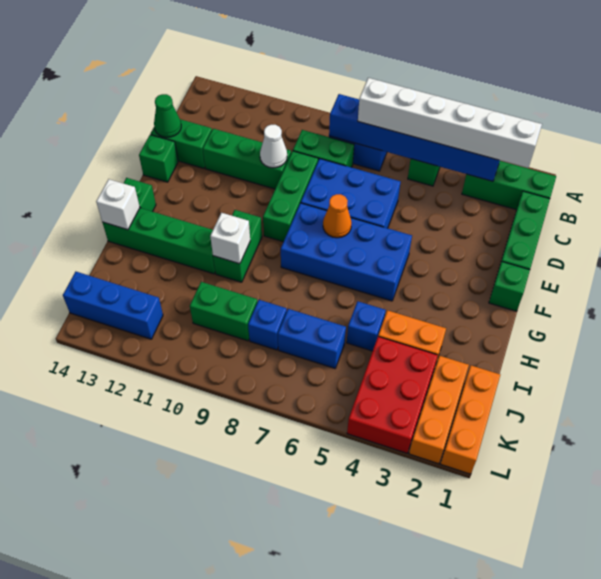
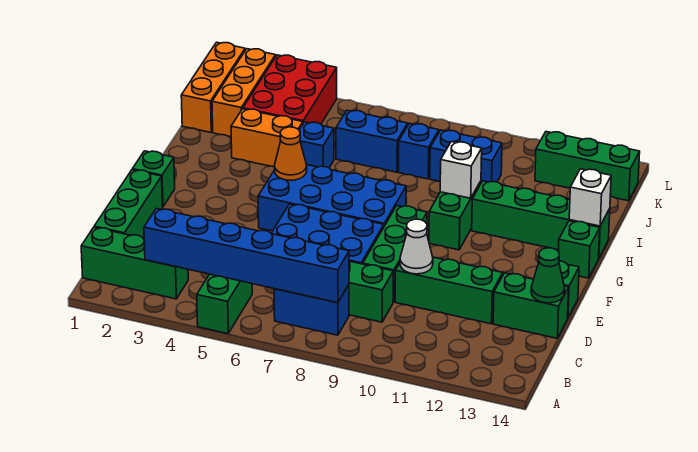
white brick B2:B7 level 3 -> none
orange cone F7 level 2 -> orange cone G5 level 2
green brick J9:J10 level 1 -> blue brick J9:J10 level 1
blue brick K12:K14 level 1 -> green brick K12:K14 level 1

